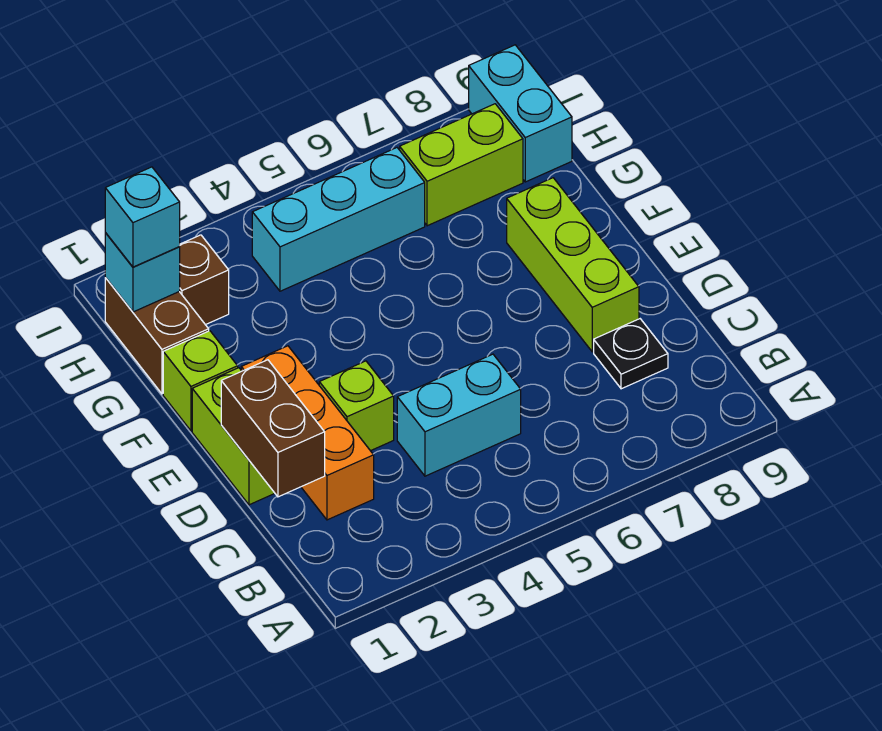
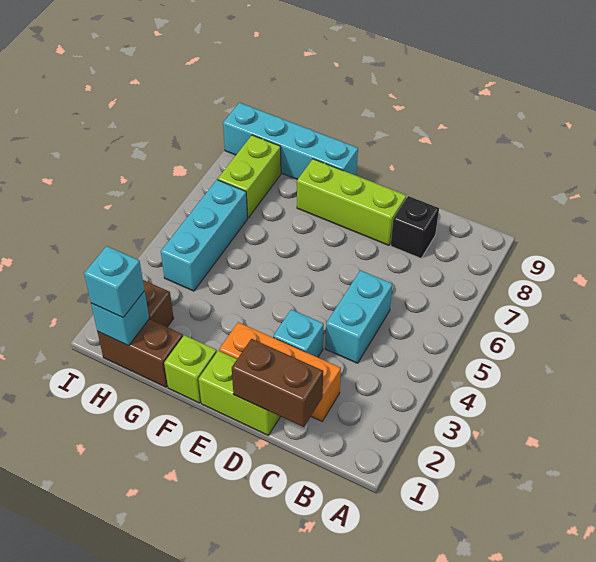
black plate C8 level 1 -> black brick C8 level 1
lime brick D3 level 1 -> cyan brick D3 level 1
cyan brick H9:I9 level 1 -> cyan brick F9:I9 level 1

